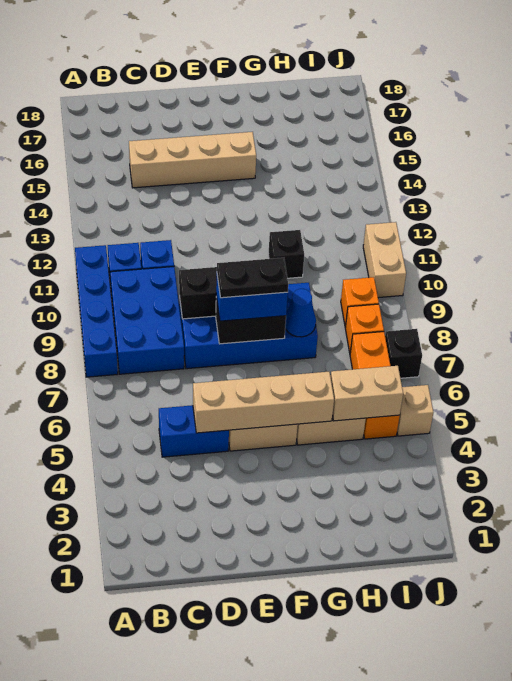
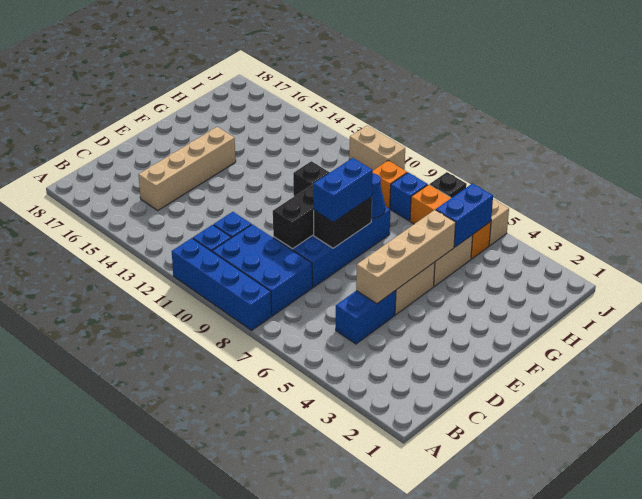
black plate E8:F8 level 4 -> none
tan brick H5:I5 level 2 -> blue brick H5:I5 level 2
orange brick I8 level 1 -> blue brick I8 level 1

